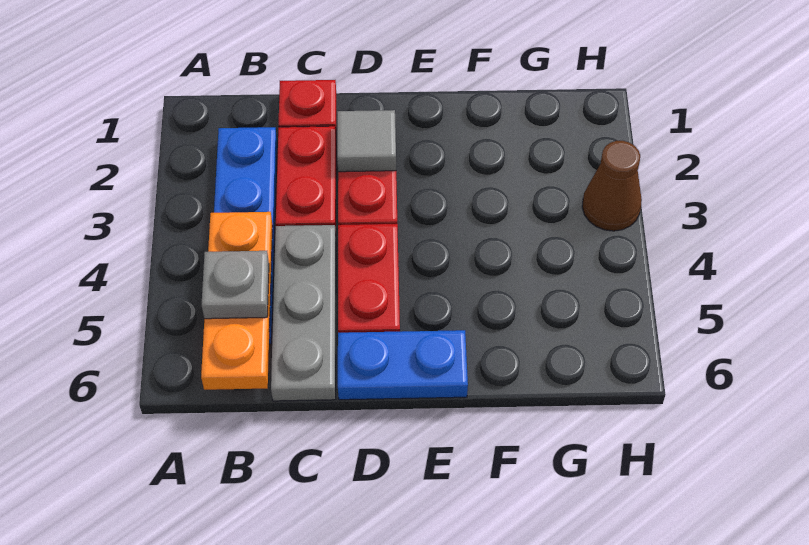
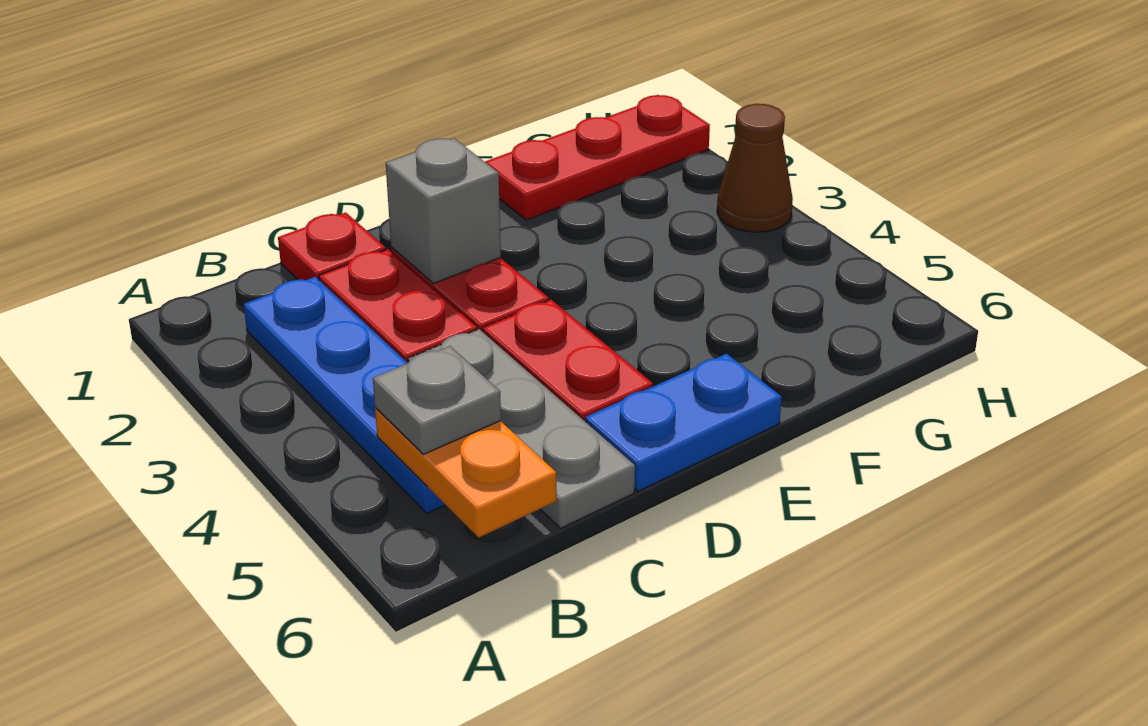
orange plate B4:B6 level 2 -> orange plate B5:B6 level 2
grey tile D2 level 2 -> grey brick D2 level 2
none -> red plate F1:H1 level 1

